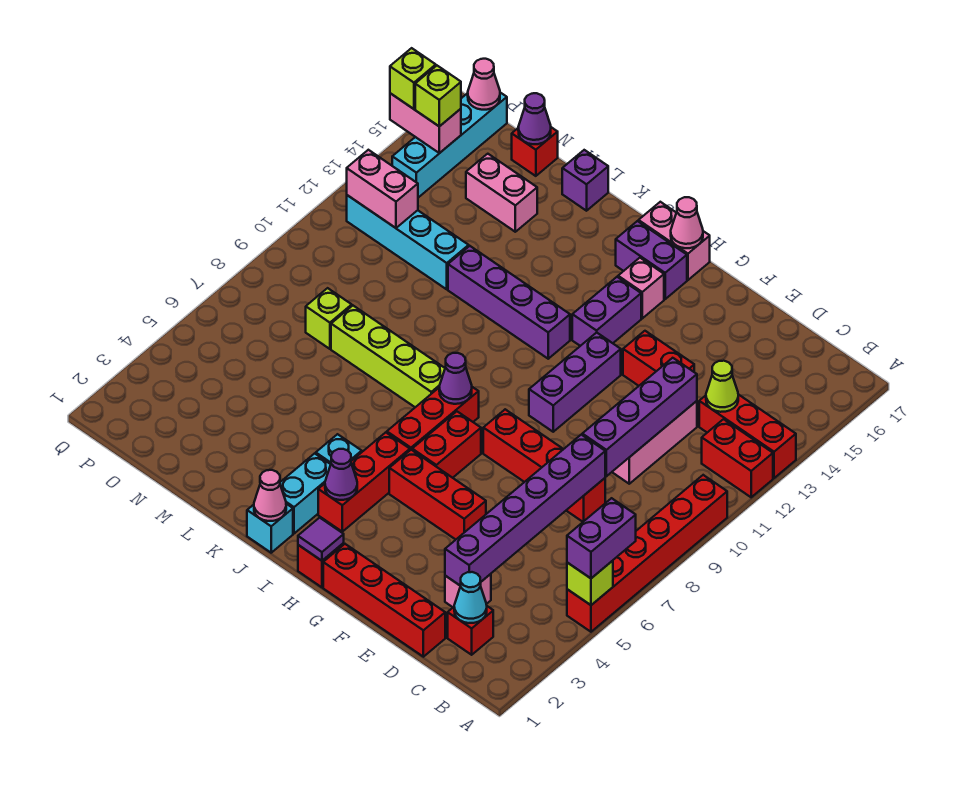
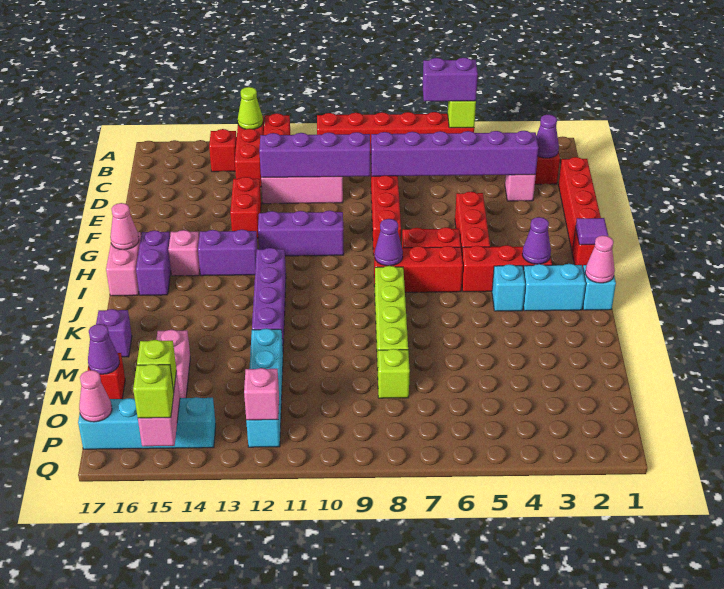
none -> red brick B14 level 1
cyan cone C2 level 2 -> purple cone C2 level 2
lime cone C13 level 2 -> lime cone A13 level 2
pink brick O12:P12 level 2 -> pink brick P12 level 2

